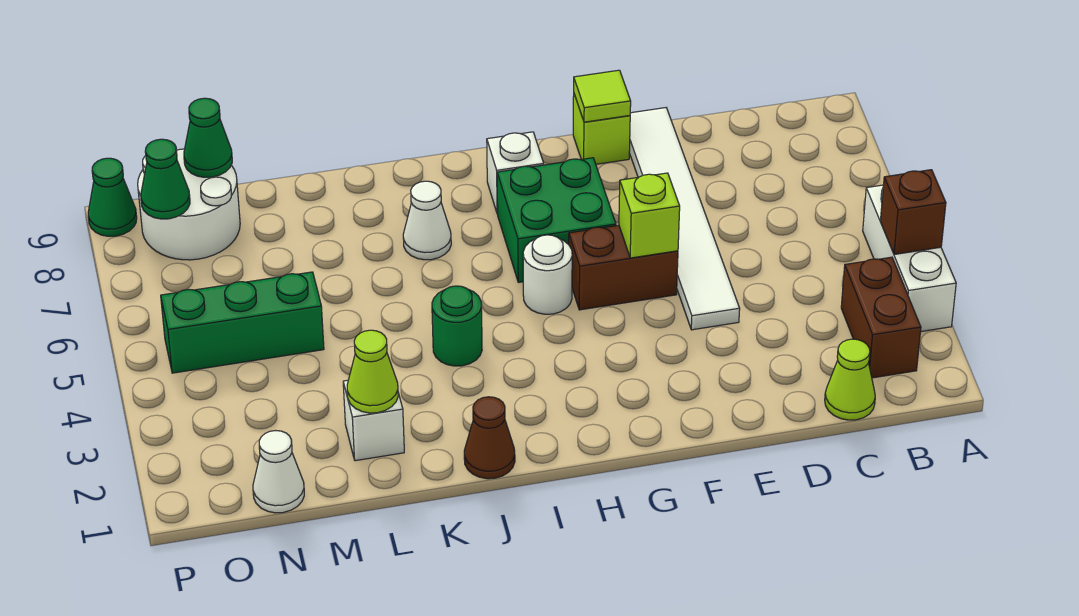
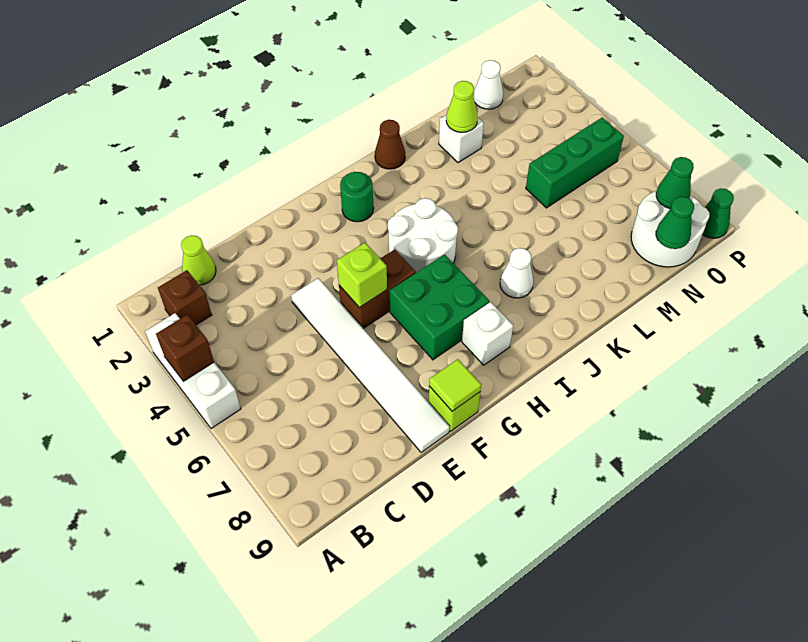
brown brick B2:B3 level 1 -> brown brick B2 level 1
white round brick H5 level 1 -> white round brick H4:I5 level 1
green round brick J4 level 1 -> green round brick H2 level 1

